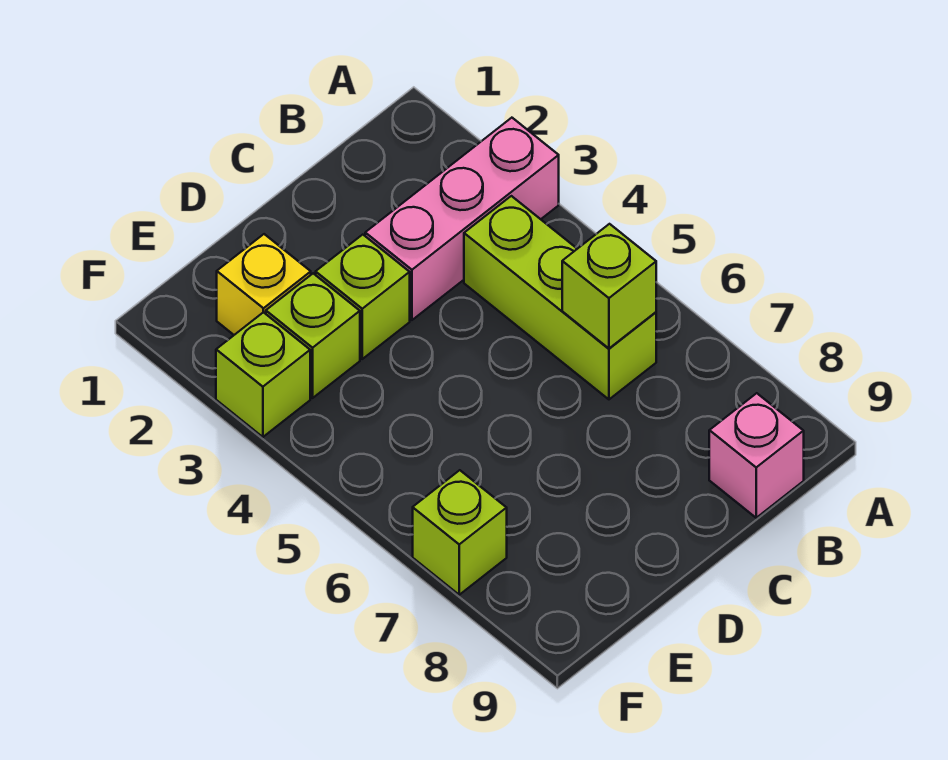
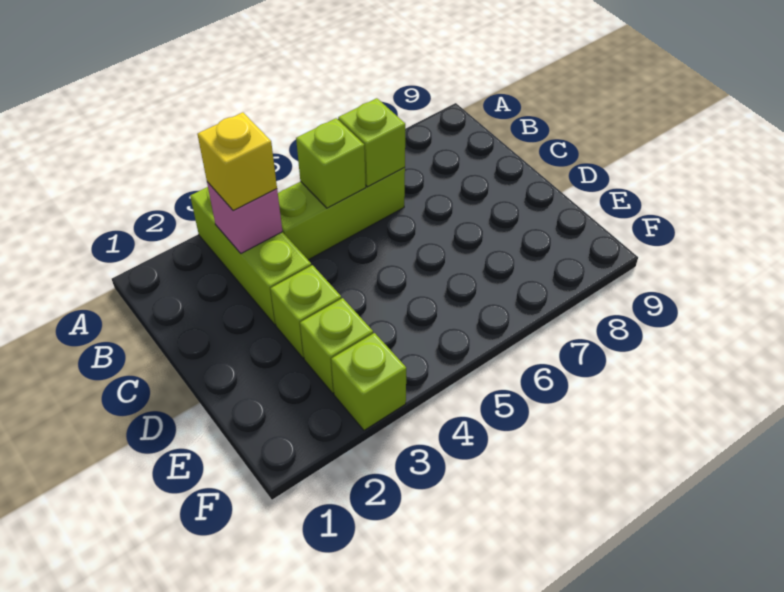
pink brick A3:C3 level 1 -> lime brick A3:C3 level 1
pink brick B9 level 1 -> pink brick B3 level 2
yellow brick E2 level 1 -> yellow brick B3 level 3
lime brick F7 level 1 -> lime brick B5 level 2

